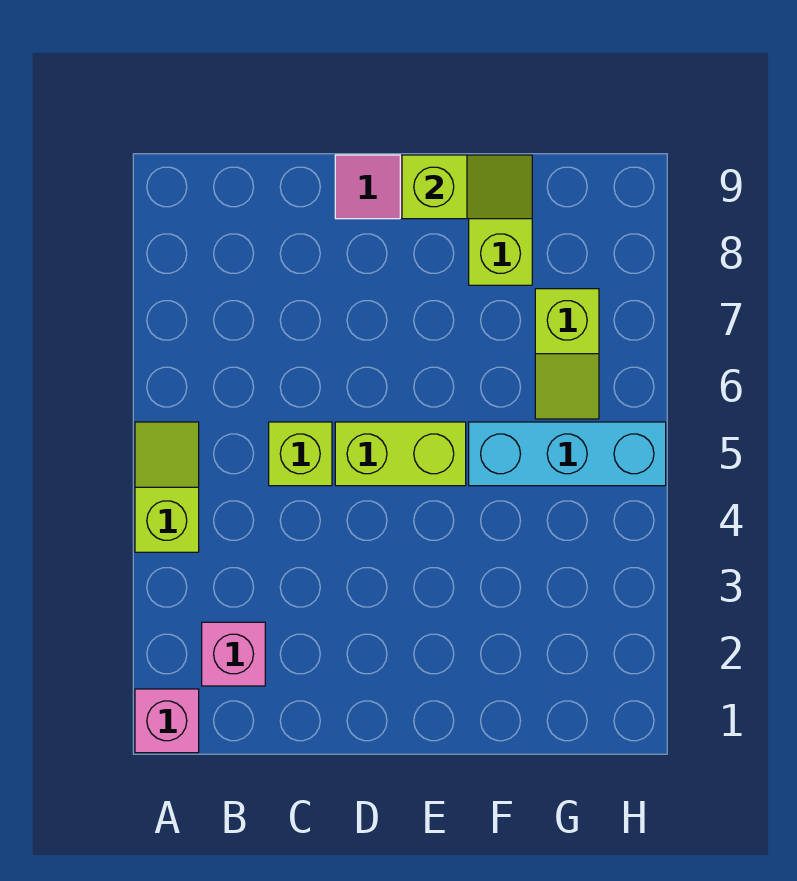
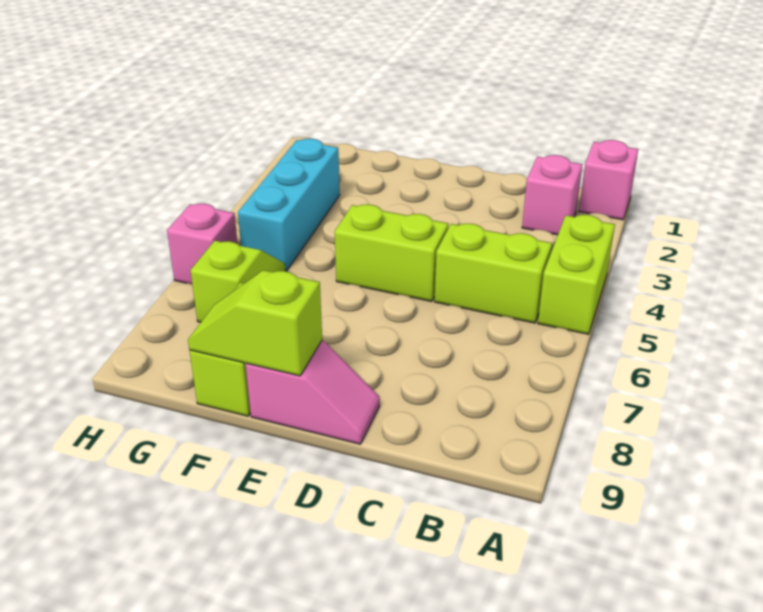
lime slope A4:A5 level 1 top 4 -> lime brick A4:A5 level 1
lime brick C5 level 1 -> lime brick B5:C5 level 1
cyan brick F5:H5 level 1 -> cyan brick G3:G5 level 1
none -> pink brick H6 level 1

